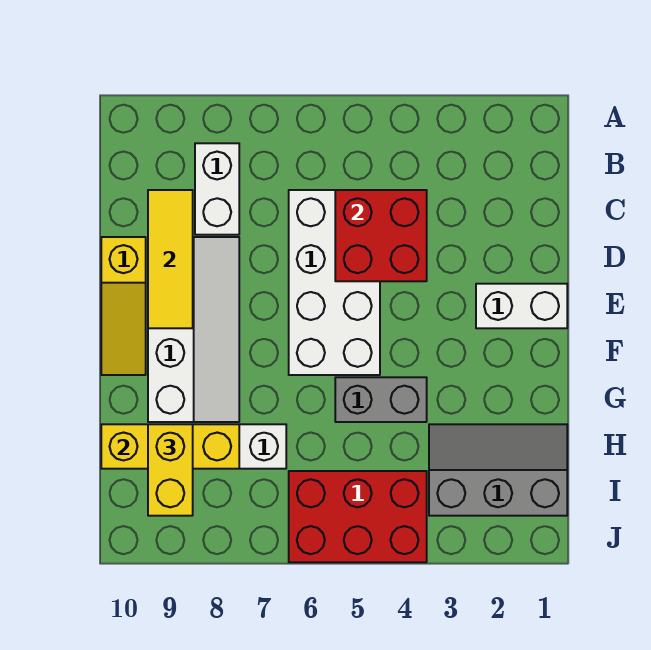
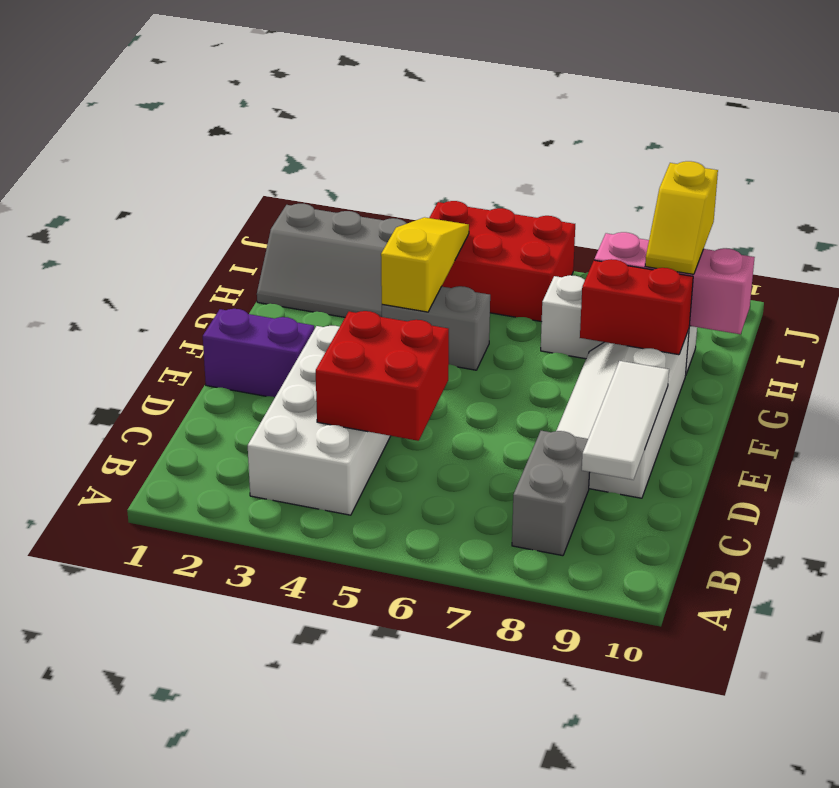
white brick B8:C8 level 1 -> grey brick B8:C8 level 1
white brick C5:F6 level 1 -> white brick B3:E4 level 1
yellow tile C9:E9 level 2 -> white tile C9:E9 level 2
yellow slope D10:F10 level 1 top D -> yellow slope G4:I4 level 2 top G
white brick E1:E2 level 1 -> purple brick E1:E2 level 1
none -> red brick G8:G9 level 2
yellow brick H8:H10 level 2 -> pink brick H8:H10 level 2
yellow brick H9:I9 level 3 -> yellow slope H9:I9 level 3 top I

